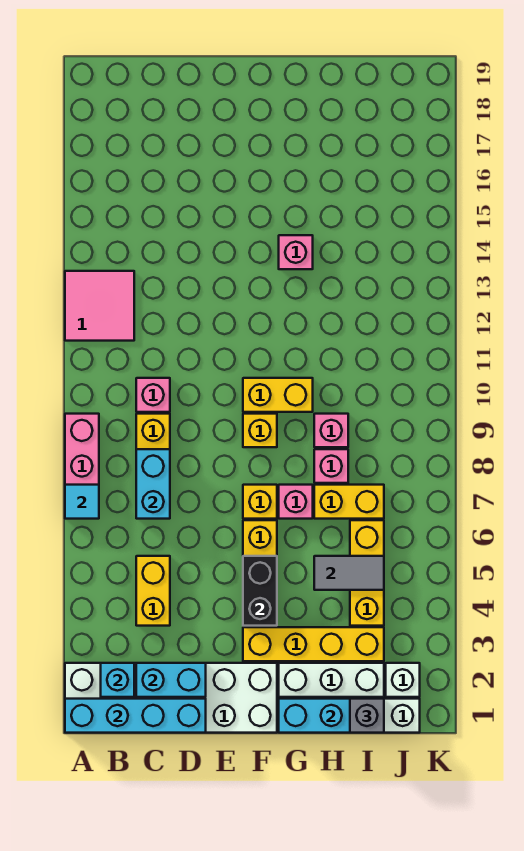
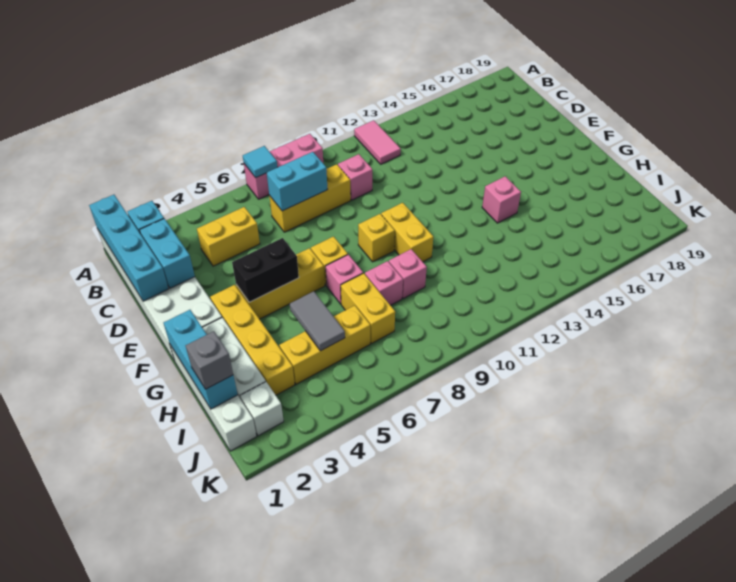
pink tile A12:B13 level 1 -> pink tile A12:B12 level 1

